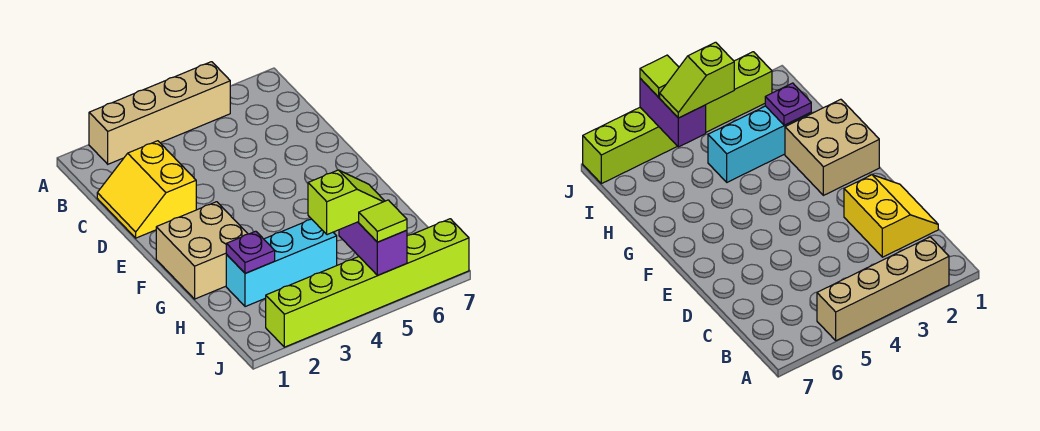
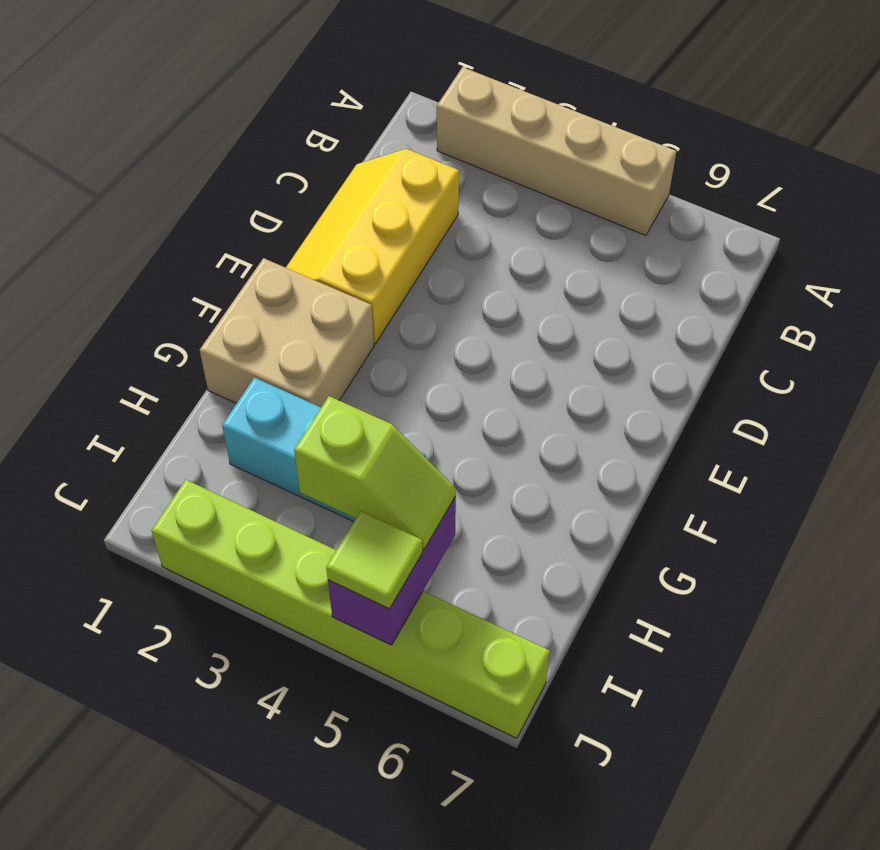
yellow slope C1:D2 level 1 top 2 -> yellow slope C1:E2 level 1 top 2
purple plate H2 level 2 -> none

